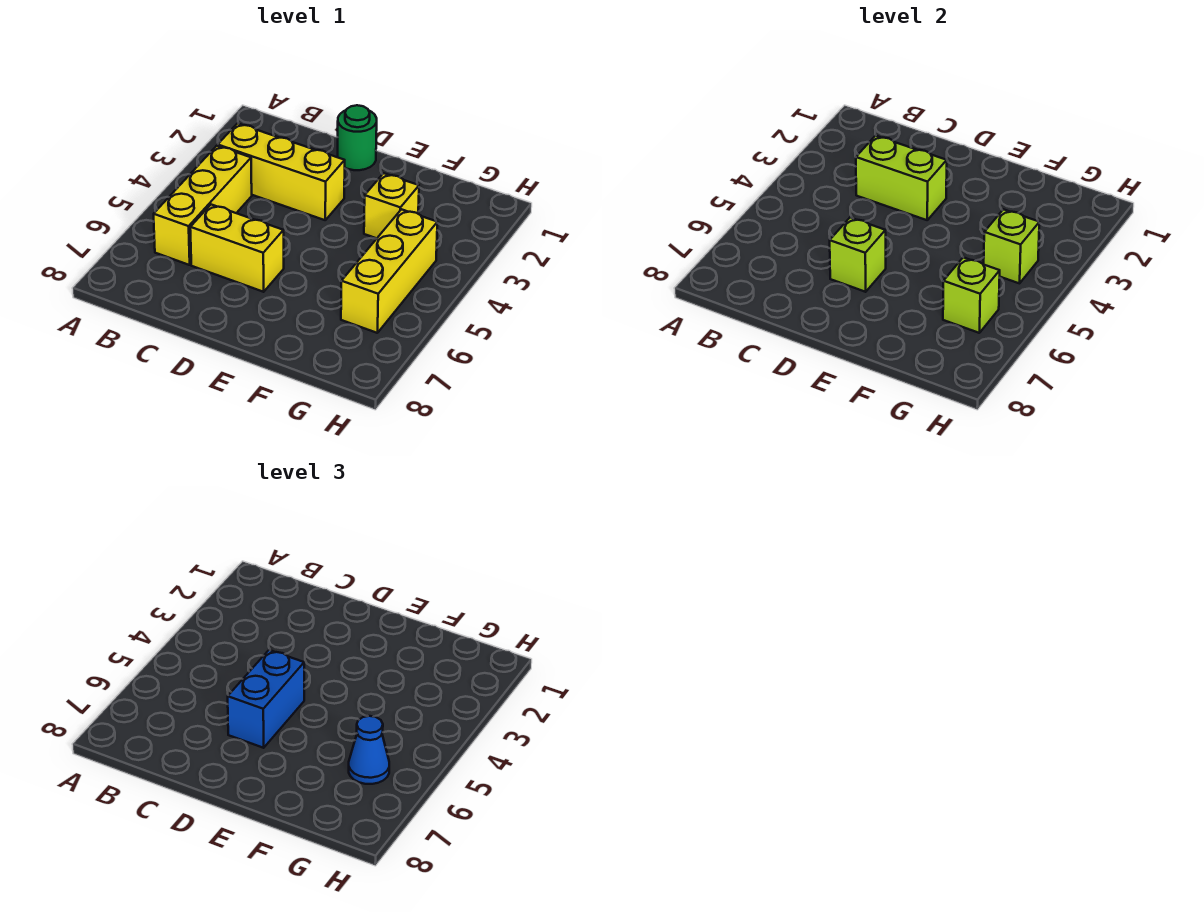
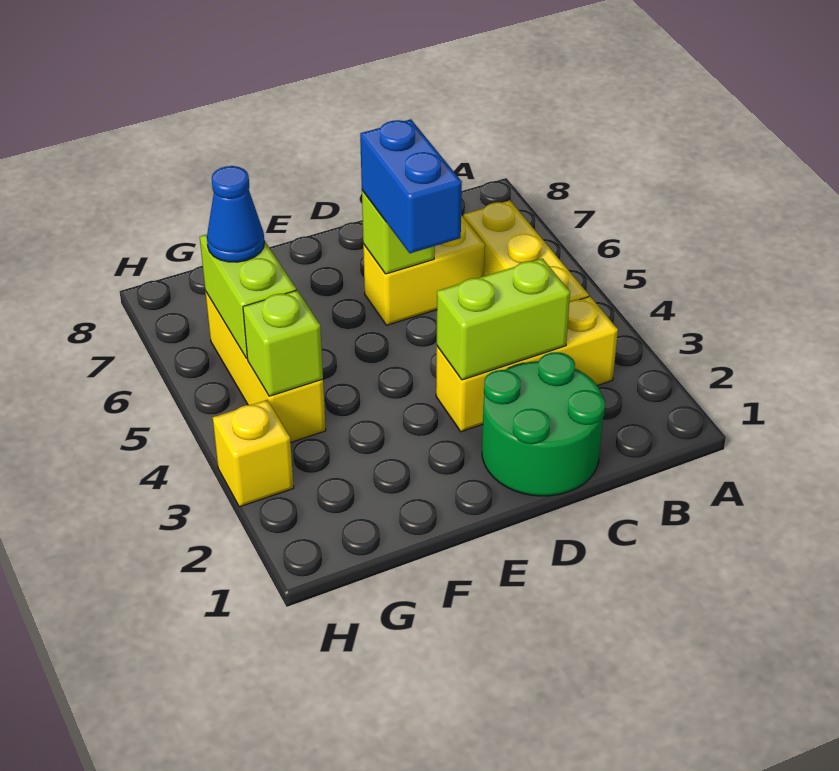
green round brick D1 level 1 -> green round brick C1:D2 level 1
yellow brick F3 level 1 -> yellow brick H3 level 1
lime brick G6 level 2 -> lime brick G5:G6 level 2

